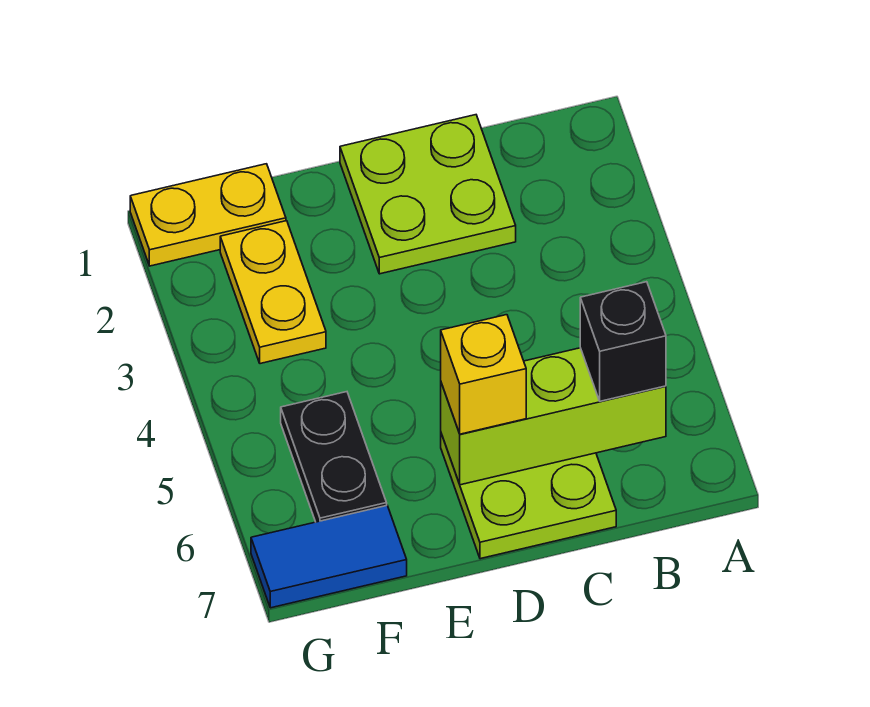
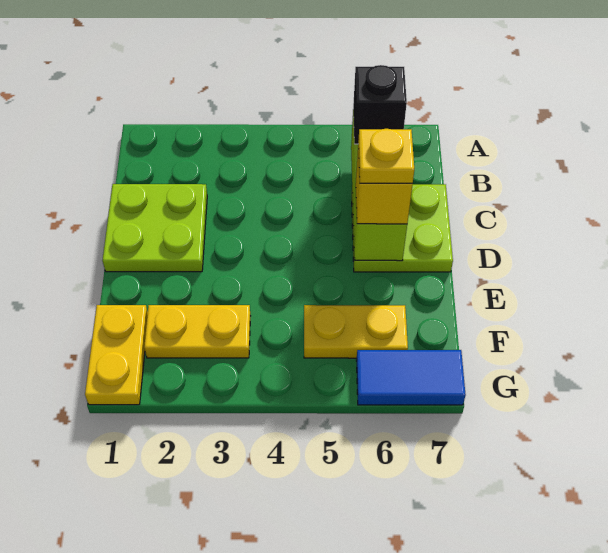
none -> yellow plate D6 level 4
black plate F5:F6 level 1 -> yellow plate F5:F6 level 1
blue tile F7:G7 level 1 -> blue tile G6:G7 level 1

